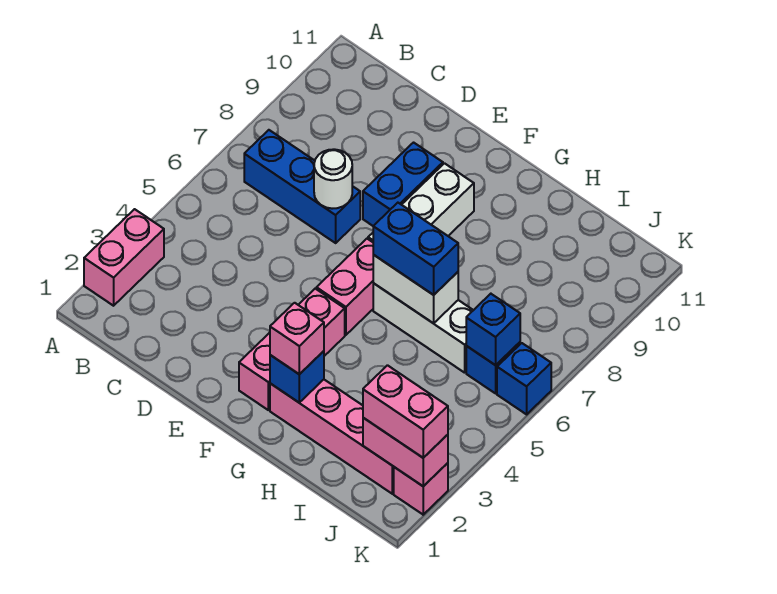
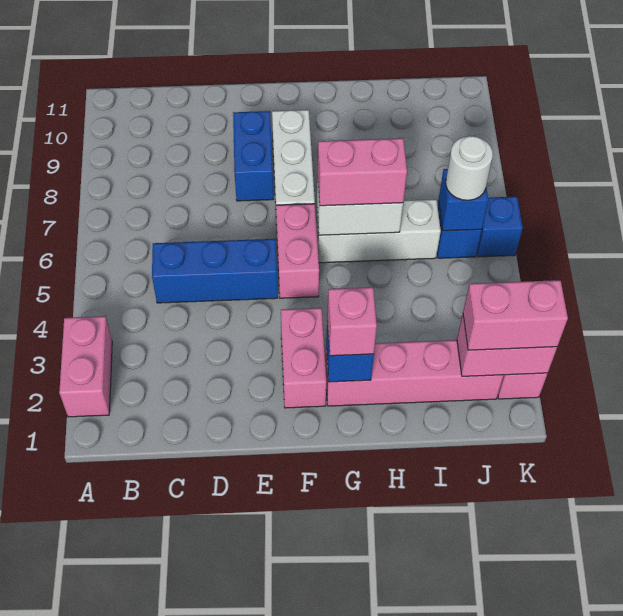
blue brick B7:D7 level 1 -> blue brick C5:E5 level 1
white round brick D7 level 2 -> white round brick J6 level 3
pink brick F2:F4 level 1 -> pink brick F2:F3 level 1
blue brick G6:H6 level 3 -> pink brick G6:H6 level 3

